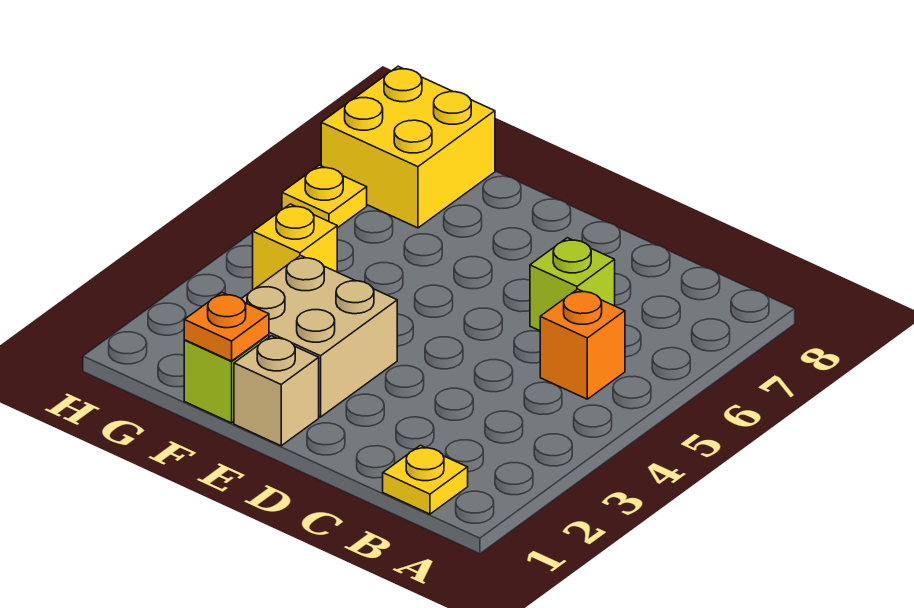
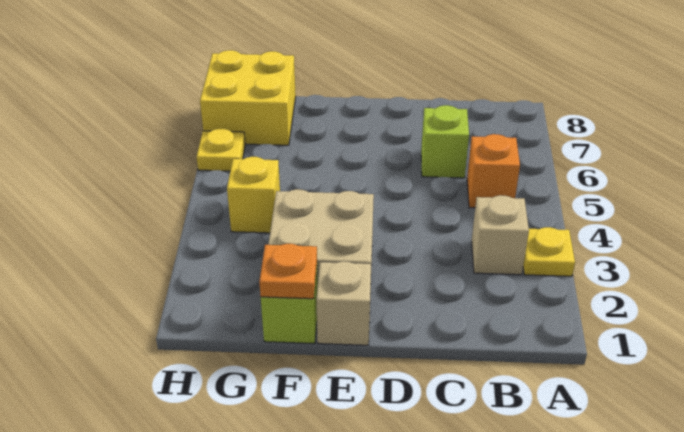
yellow plate B1 level 1 -> yellow plate A3 level 1
none -> tan brick B3 level 1

